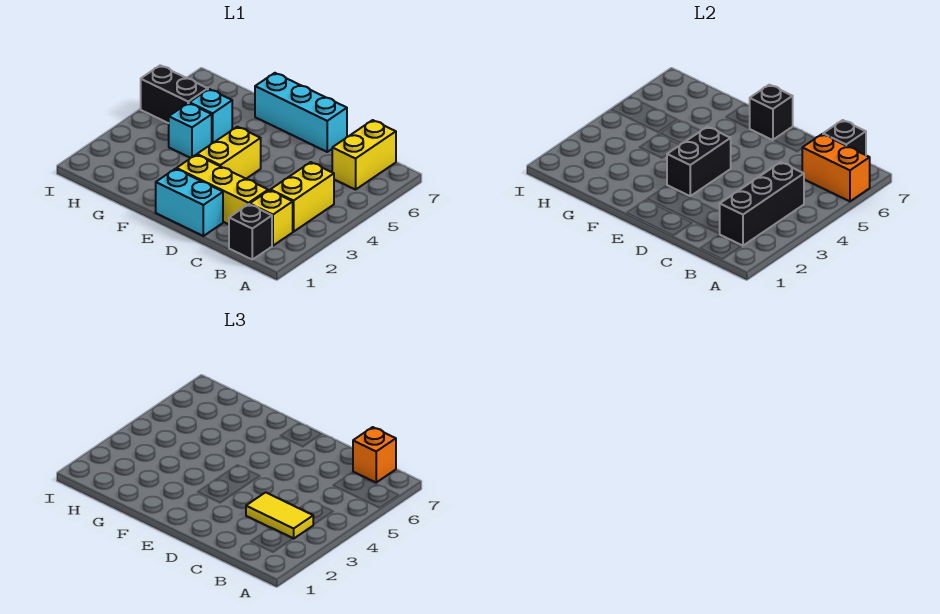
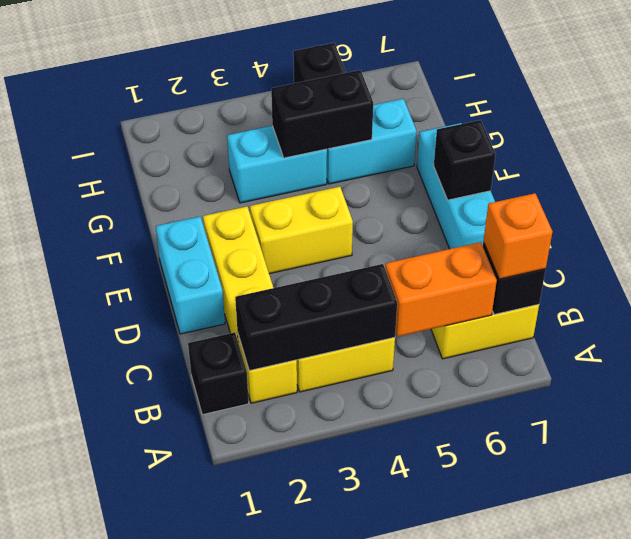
orange brick A6:B6 level 2 -> orange brick B5:B6 level 2
yellow tile B3:C3 level 3 -> none
black brick E3:E4 level 2 -> black brick G4:G5 level 2
cyan brick G4 level 1 -> cyan brick G3:G4 level 1
cyan brick G5 level 1 -> cyan brick G5:G6 level 1

